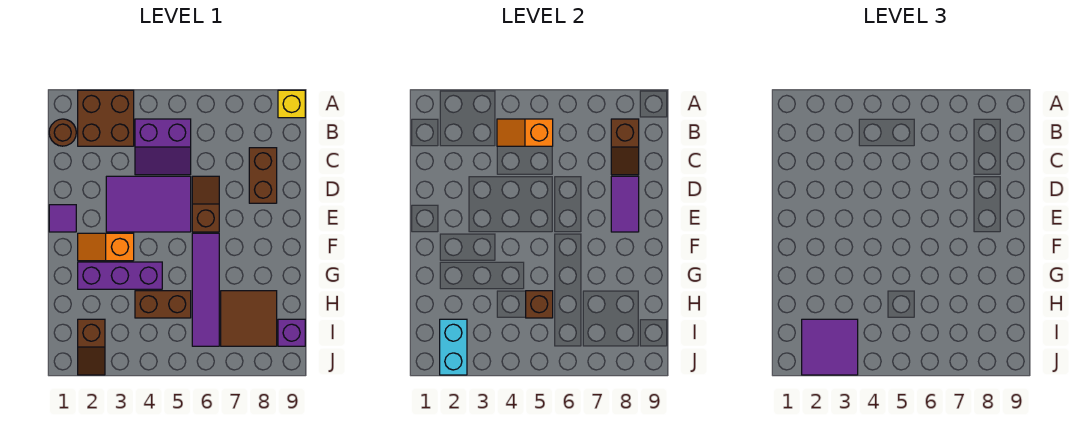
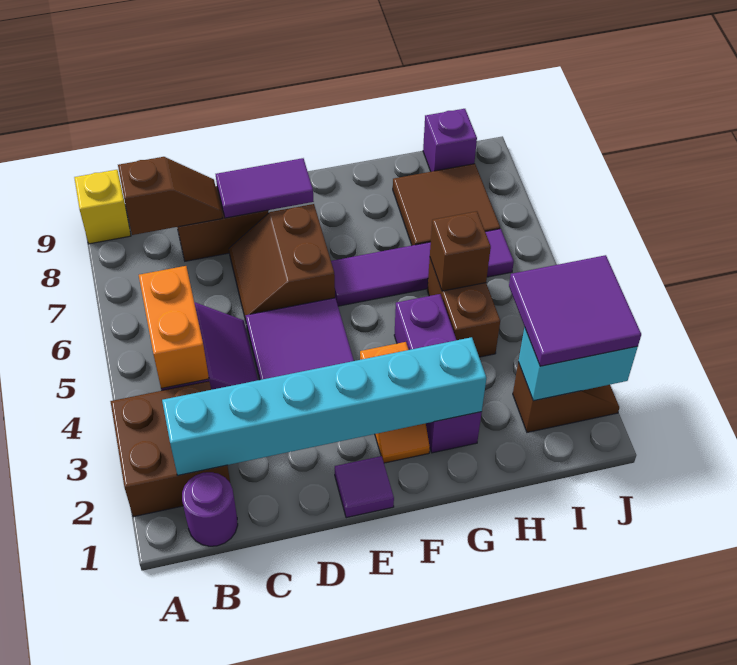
brown round brick B1 level 1 -> purple round brick B1 level 1
none -> cyan brick B2:G2 level 2
orange slope B4:B5 level 2 top 5 -> orange brick B4:B5 level 2
brown slope D6:E6 level 1 top E -> brown slope D6:E7 level 1 top E

